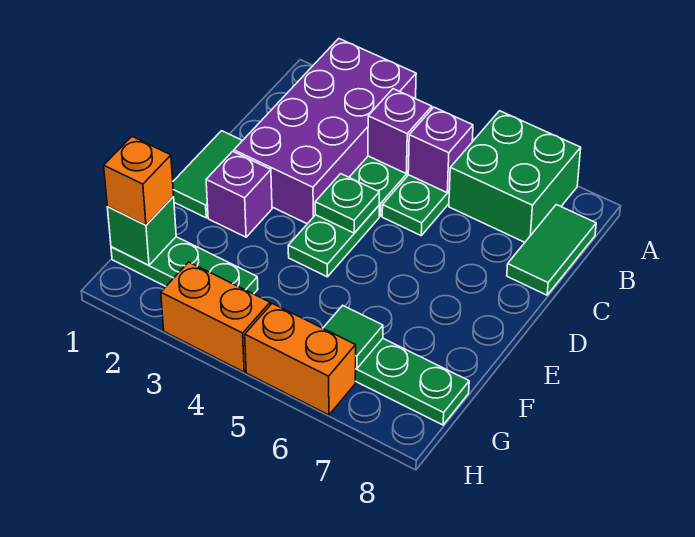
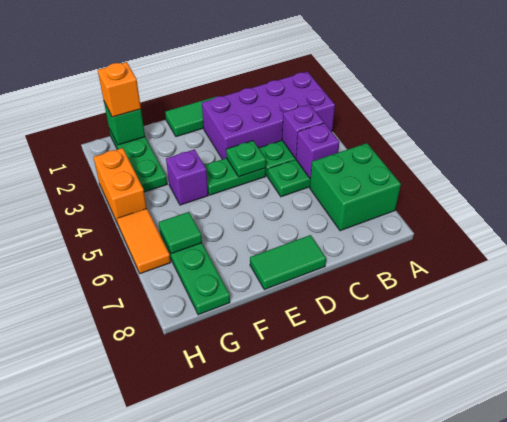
green tile B8:C8 level 1 -> green tile D8:E8 level 1
purple brick E2 level 1 -> purple brick F4 level 1
orange brick H5:H6 level 1 -> orange tile H5:H6 level 1

